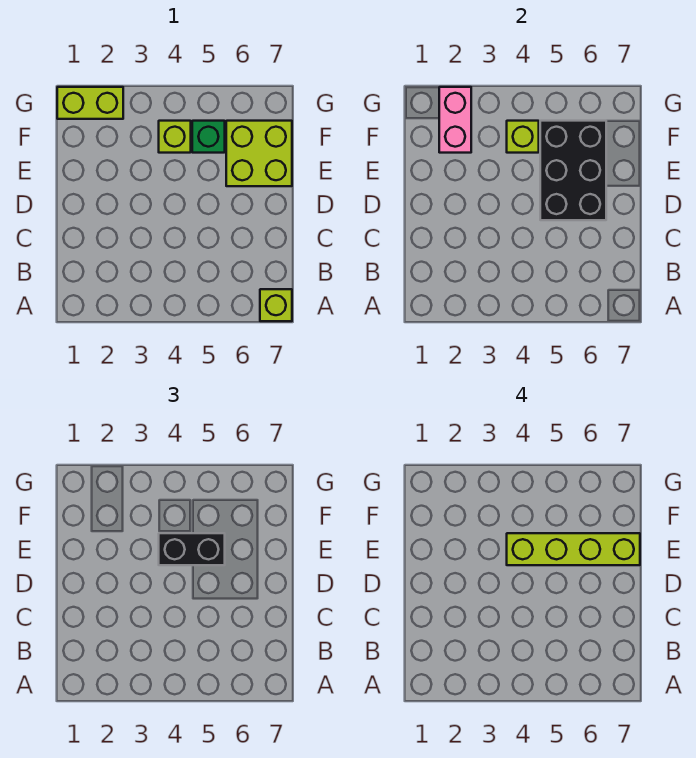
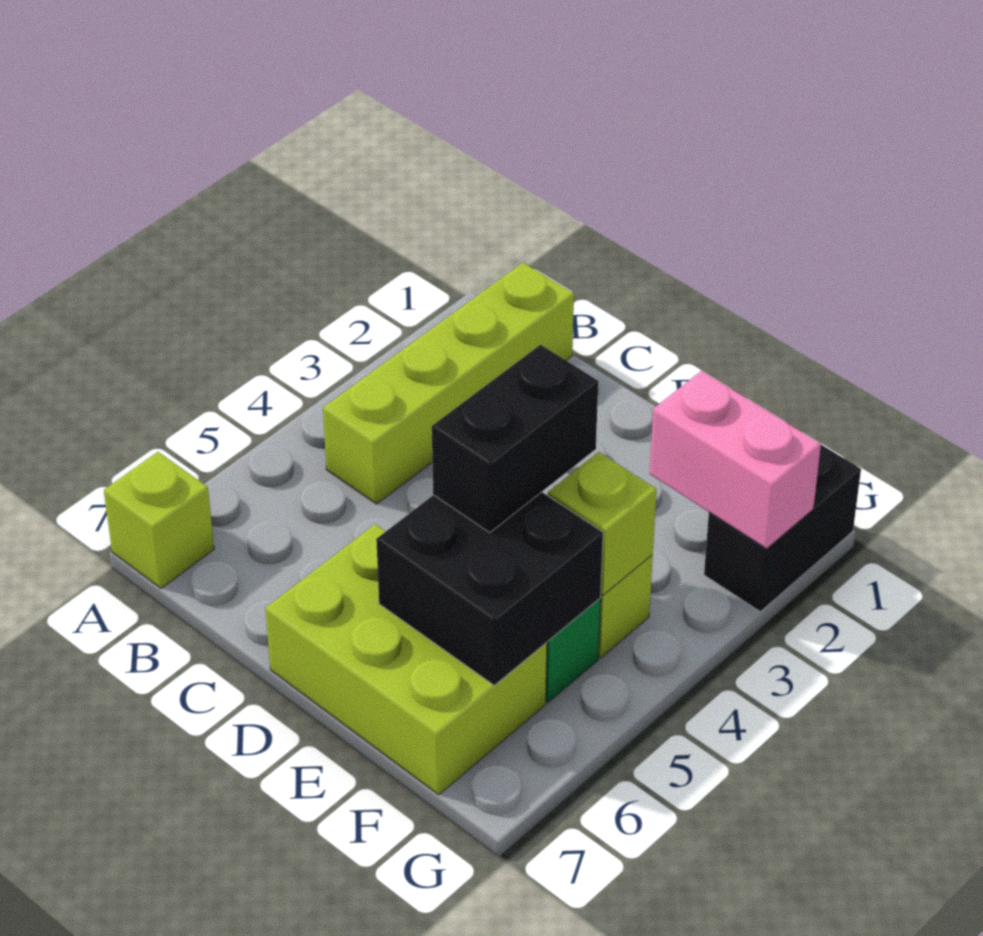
black brick D5:F6 level 2 -> black brick E5:F6 level 2
lime brick E4:E7 level 4 -> lime brick B1:B4 level 1
lime brick E6:F7 level 1 -> lime brick D6:F7 level 1
lime brick G1:G2 level 1 -> black brick G1:G2 level 1

